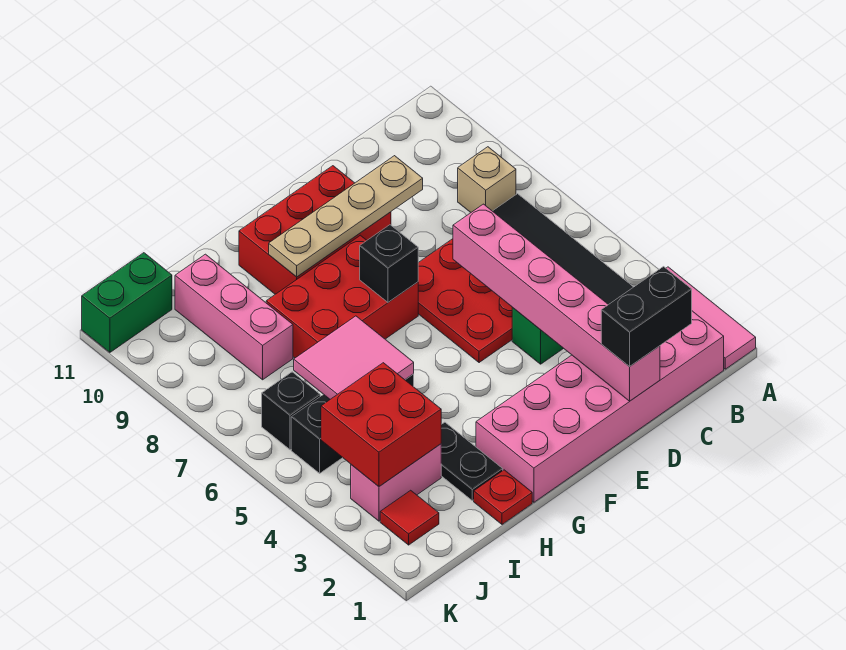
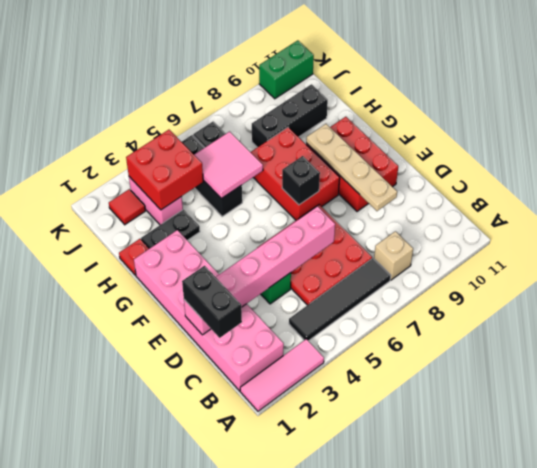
pink brick I8:I10 level 1 -> black brick I8:I10 level 1
green brick J11:K11 level 1 -> green brick K10:K11 level 1

